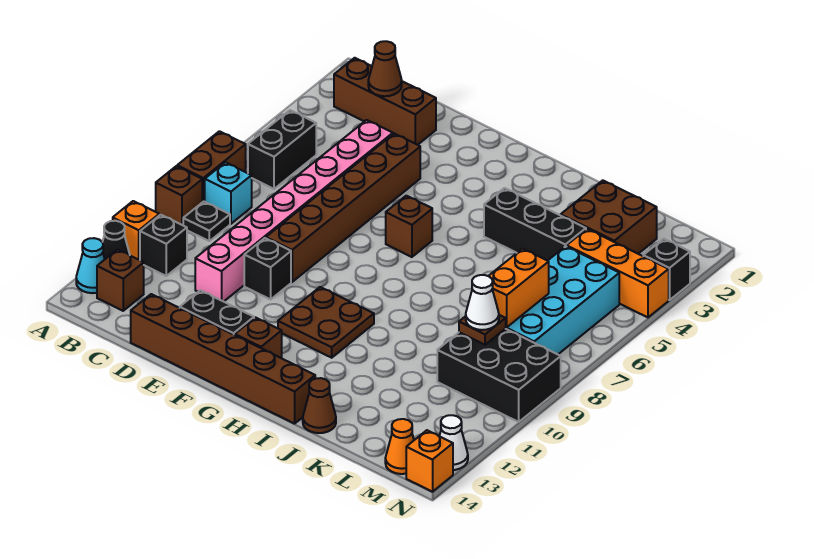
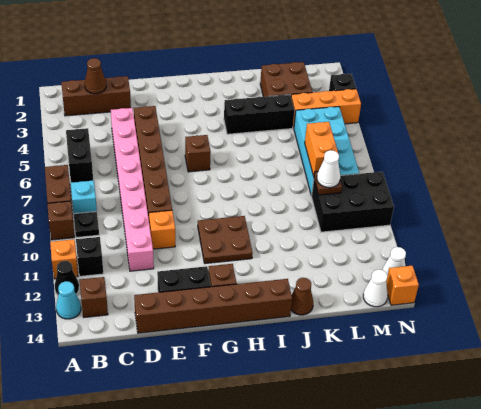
black brick E10 level 1 -> orange brick E10 level 1
orange cone M14 level 1 -> white cone M14 level 1

